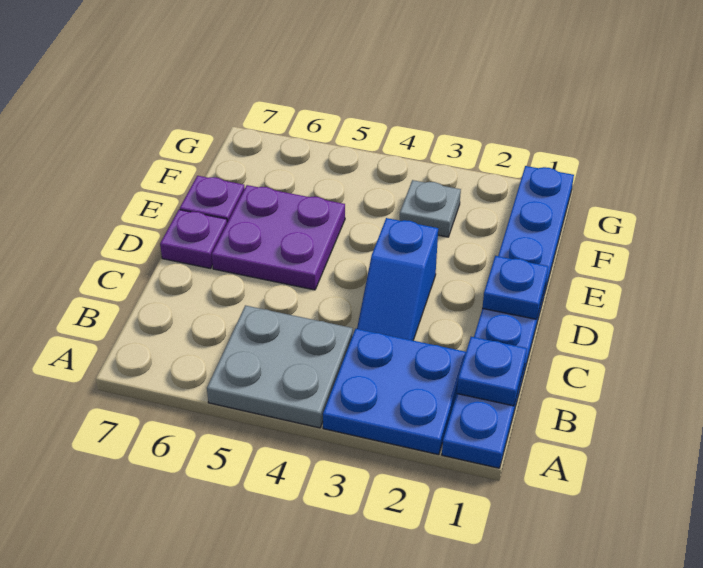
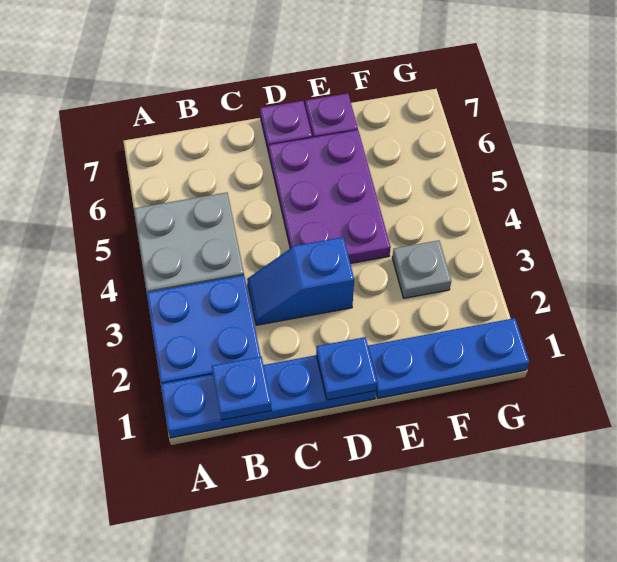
purple plate D5:E6 level 1 -> purple plate D4:E6 level 1

